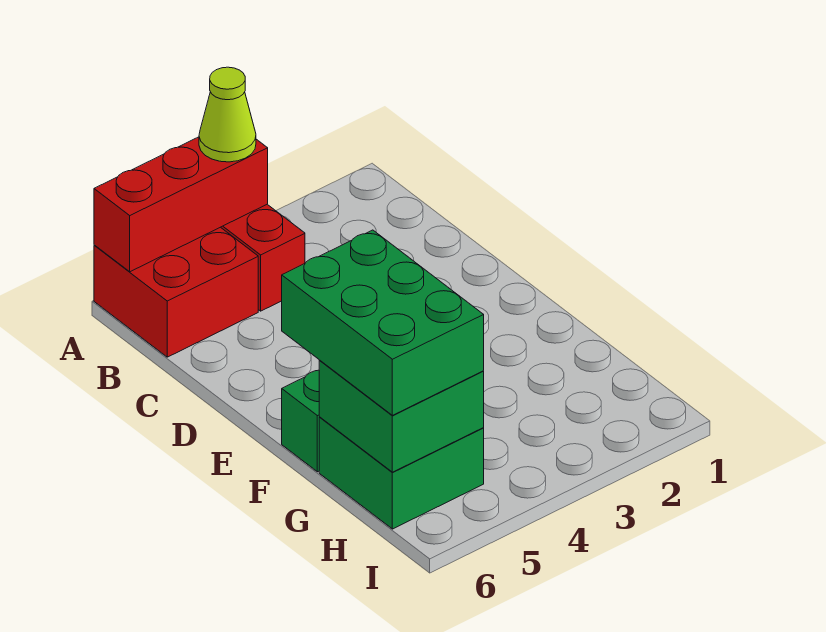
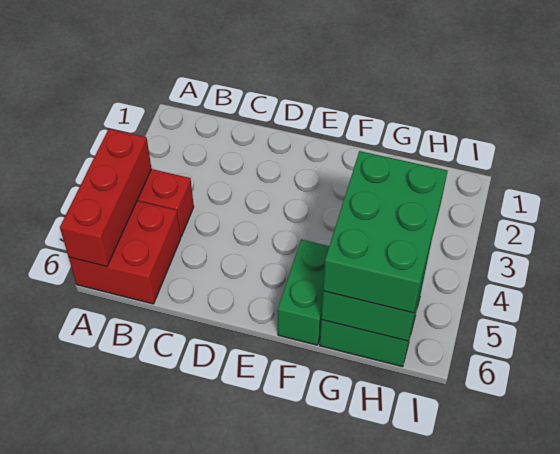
lime cone A4 level 3 -> none
green brick F5:H6 level 3 -> green brick G4:H6 level 3

